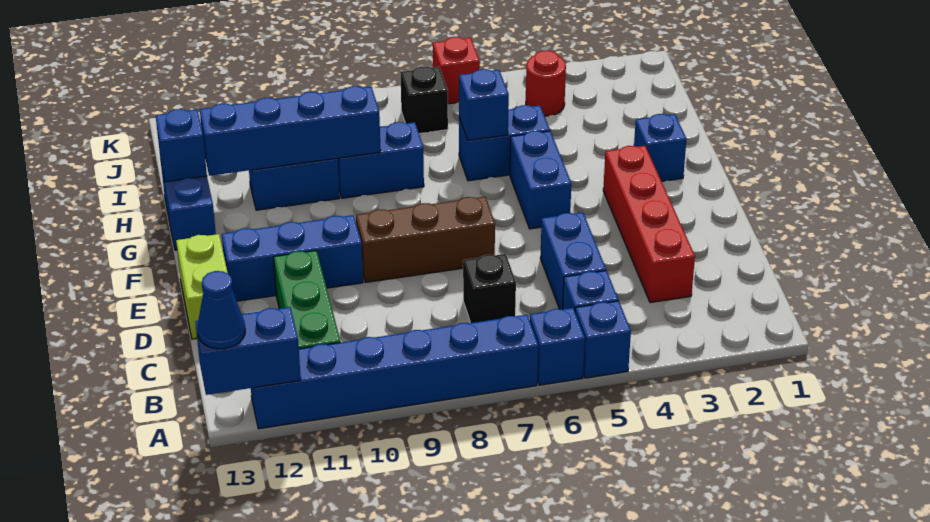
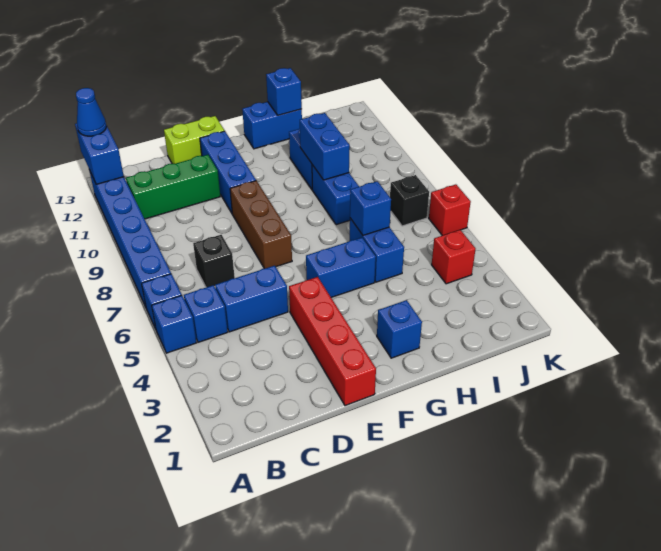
red brick C3:F3 level 1 -> red brick E1:E4 level 1
blue brick H9:H12 level 2 -> blue brick H9:H10 level 2
red round brick J4 level 1 -> red brick J4 level 1

